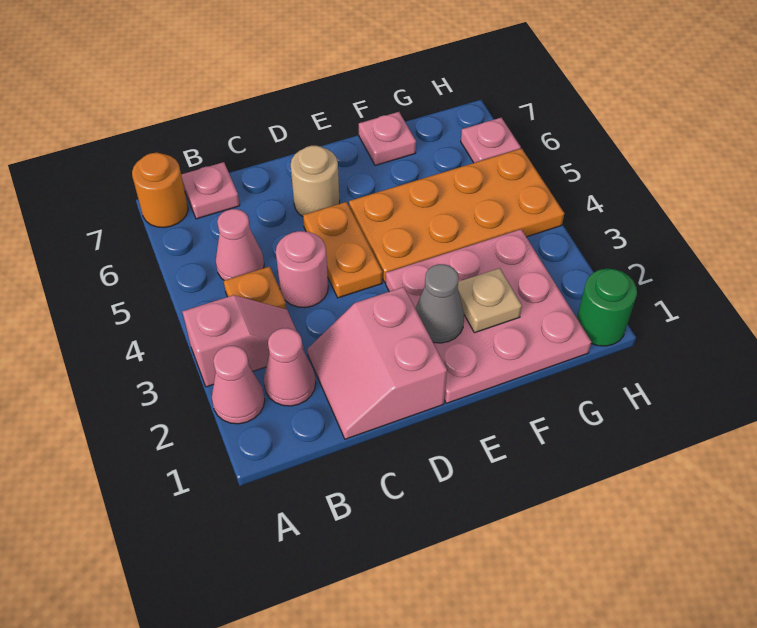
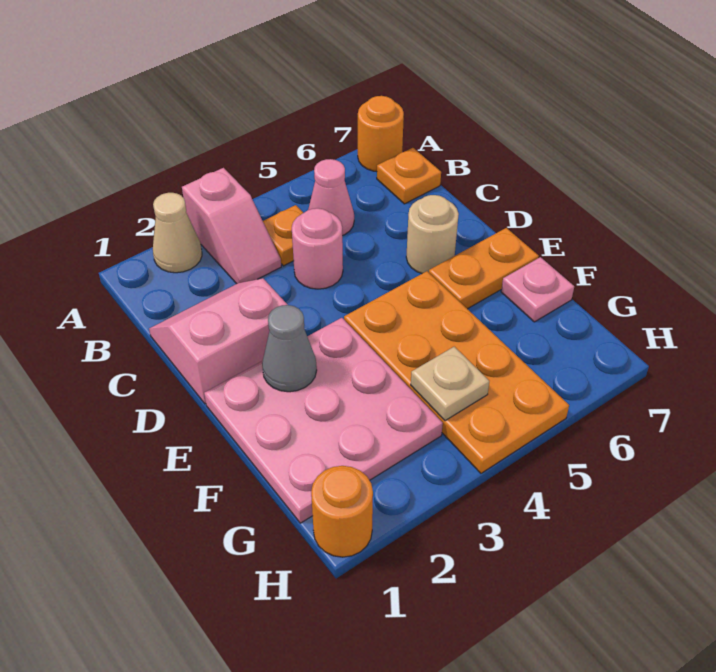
pink cone A2 level 1 -> tan cone A2 level 1
pink cone B2 level 1 -> none
pink plate B7 level 1 -> orange plate B7 level 1
orange plate D4:D5 level 1 -> orange plate E6:E7 level 1
tan plate F2 level 2 -> tan plate G4 level 2
green round brick H1 level 1 -> orange round brick H1 level 1
pink plate H6 level 1 -> none

